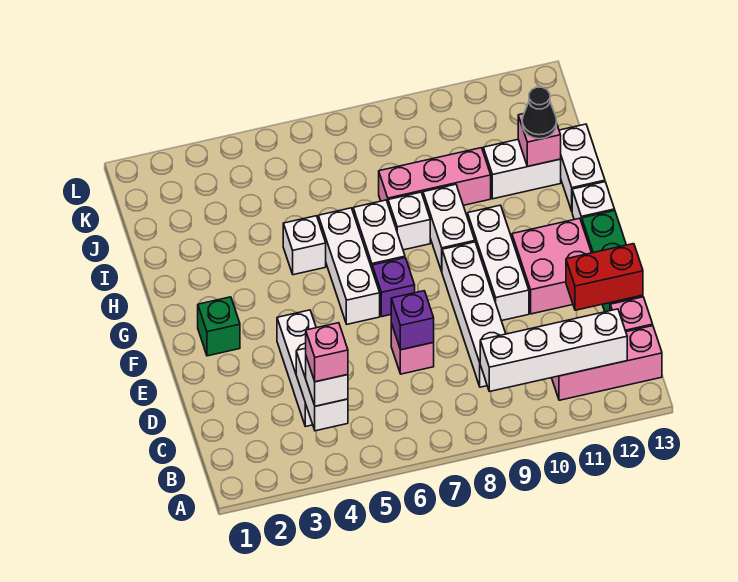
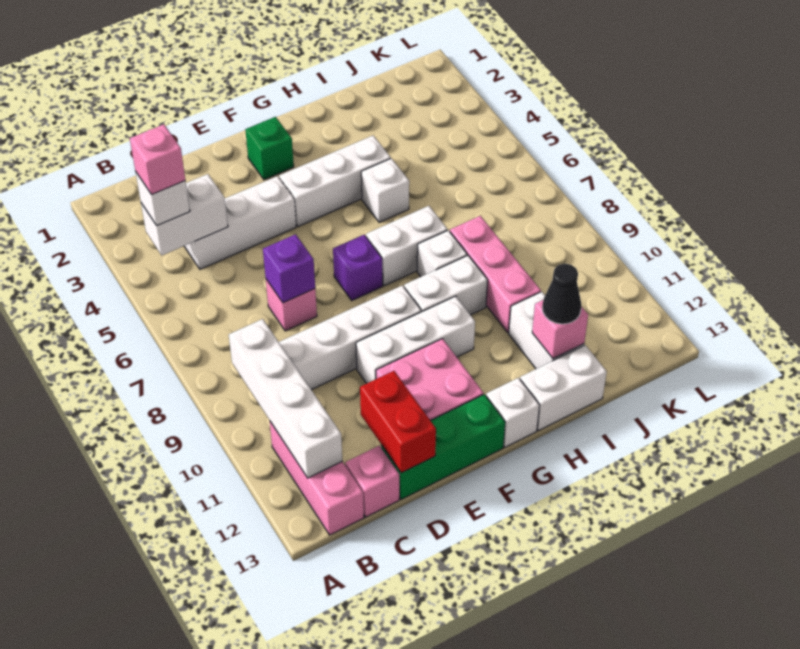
white brick F6:H6 level 1 -> white brick F4:H4 level 1

